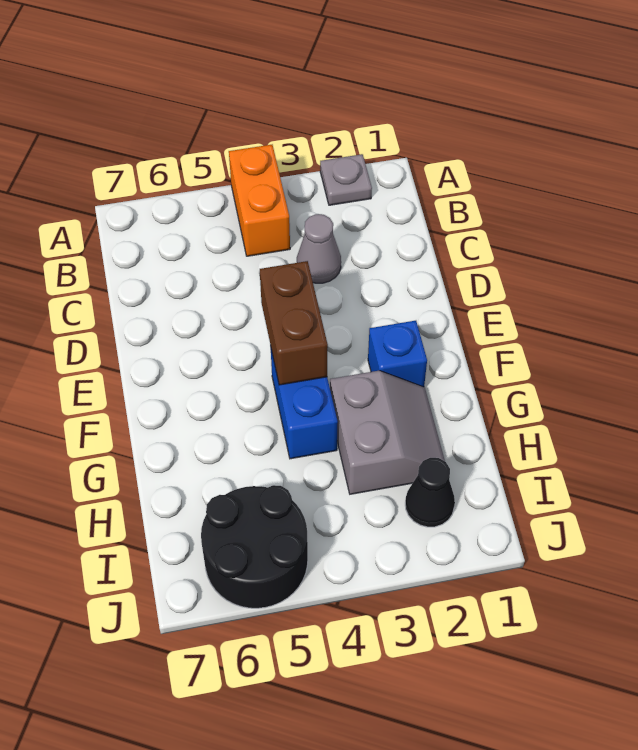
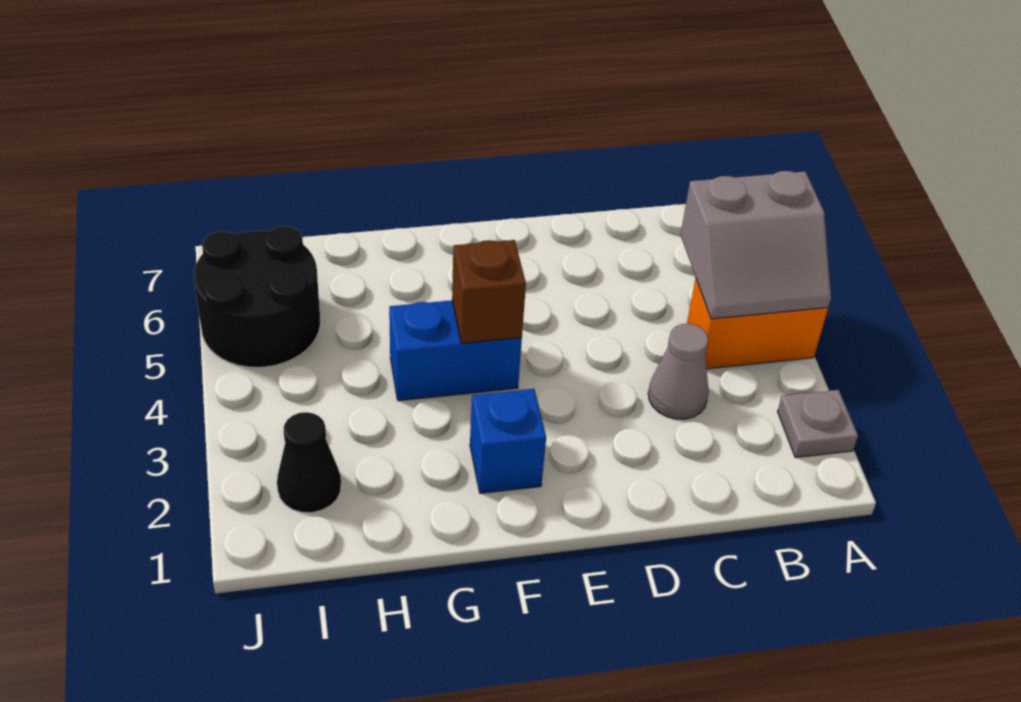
brown brick E4:F4 level 2 -> brown brick F4 level 2
grey slope G2:H3 level 1 top 3 -> grey slope A4:B5 level 2 top 5

